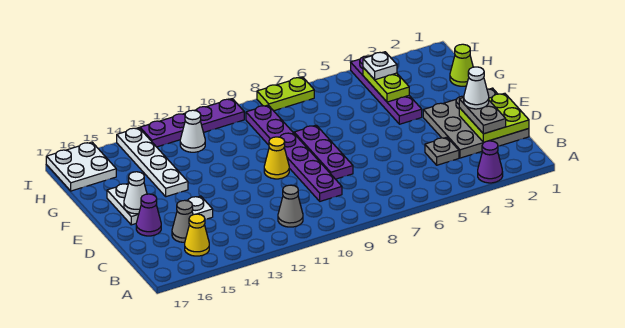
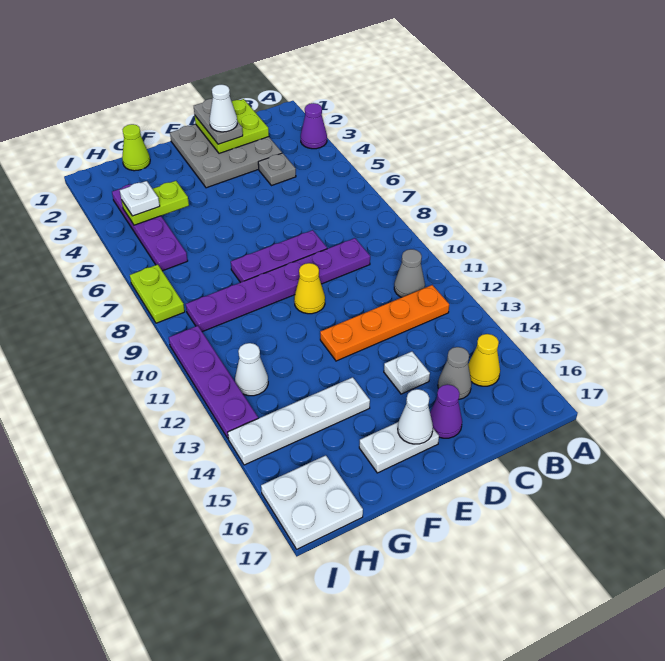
none -> orange plate B12:E12 level 1
grey plate C2:D2 level 3 -> grey plate D1:D2 level 3
purple plate F4:I4 level 1 -> purple plate H3:H6 level 1

